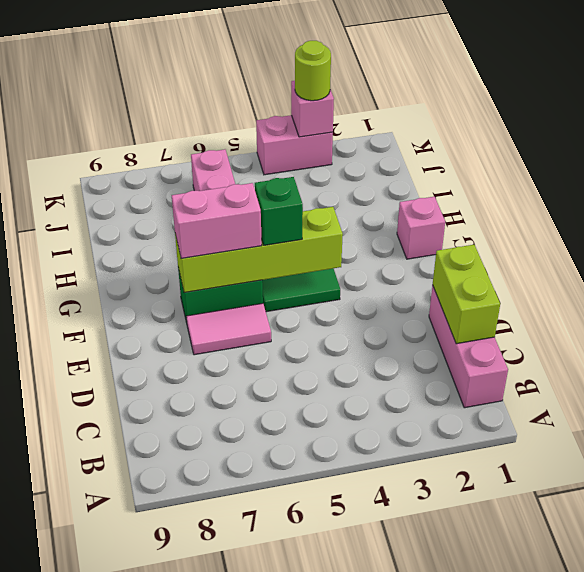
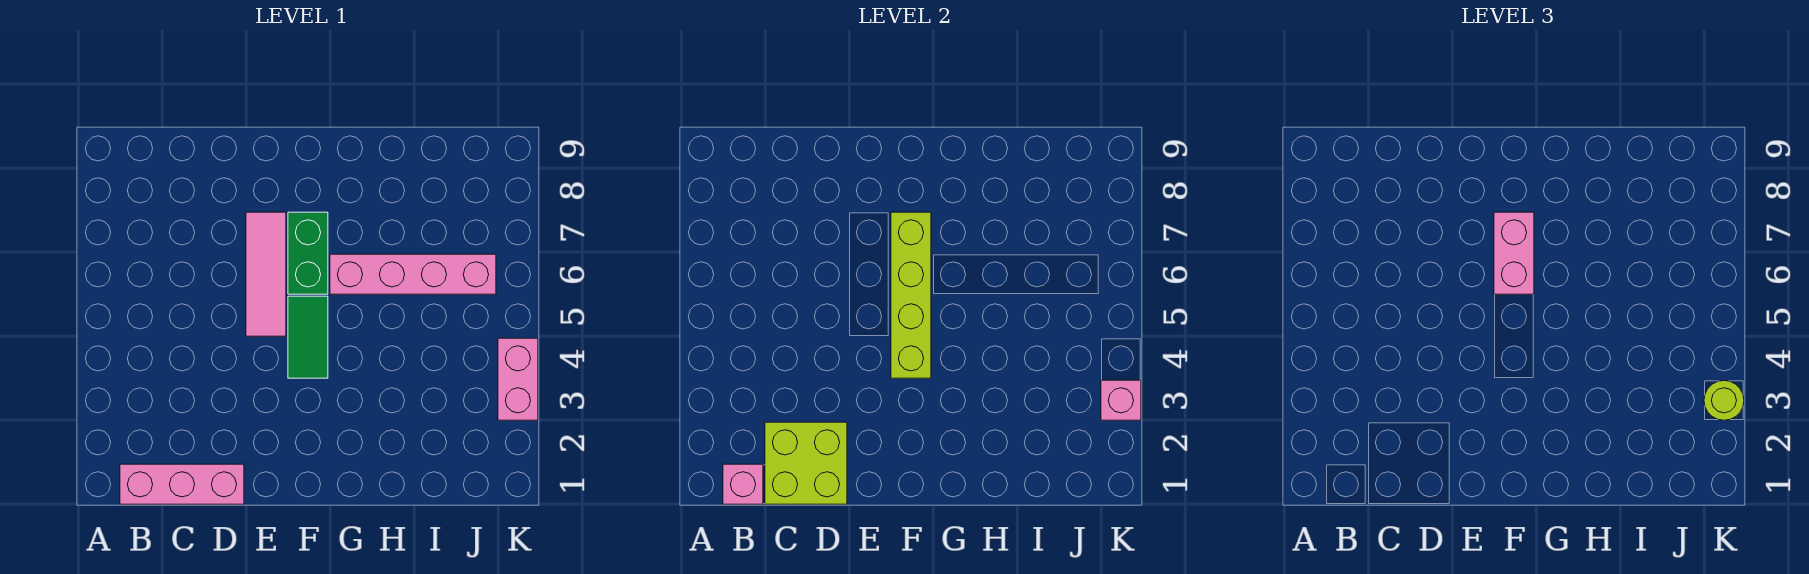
lime brick C1:D1 level 2 -> lime brick C1:D2 level 2
pink tile E6:E7 level 1 -> pink tile E5:E7 level 1
green brick F5 level 3 -> none
pink brick G1 level 1 -> pink brick B1 level 2

